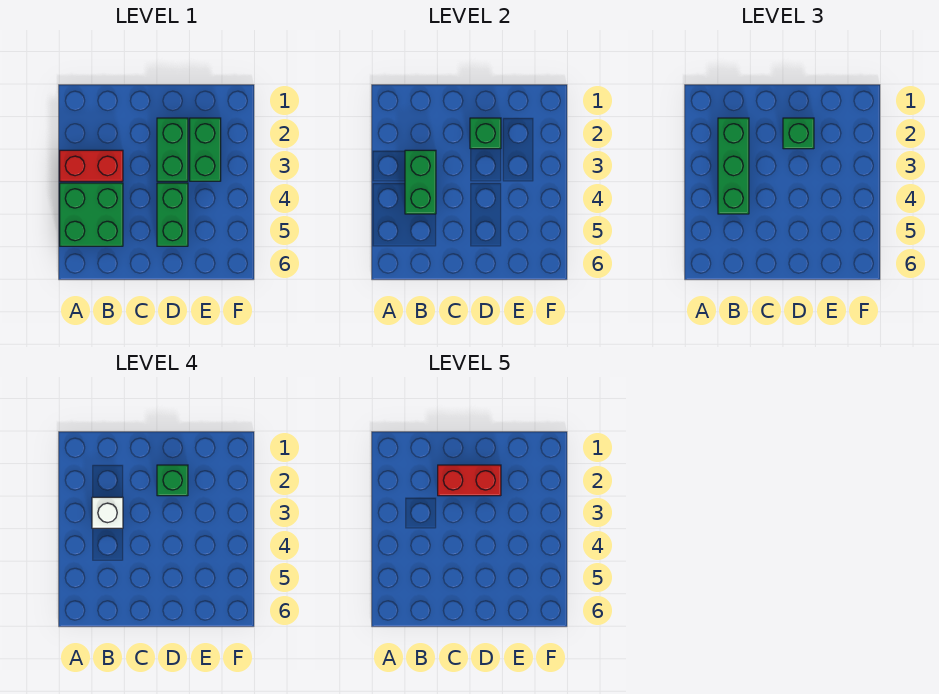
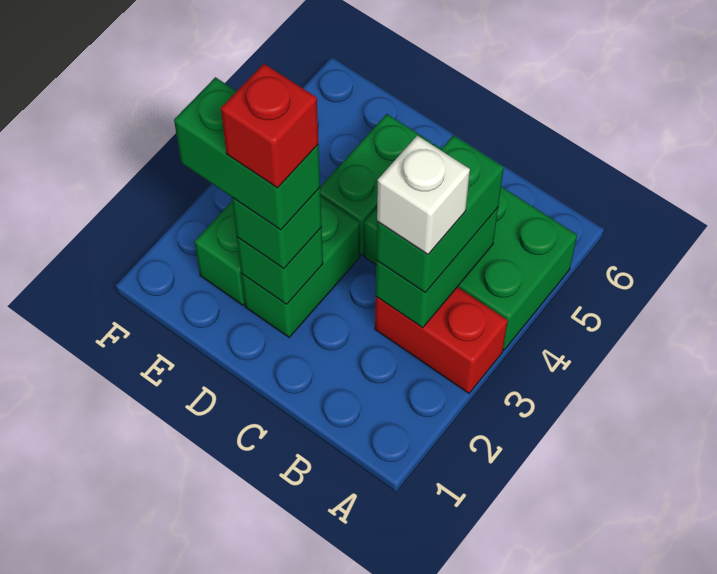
green brick A4:B5 level 1 -> green brick A4:C5 level 1
green brick B2:B4 level 3 -> green brick B3:B4 level 3
red brick C2:D2 level 5 -> red brick D2 level 5
green brick D2 level 4 -> green brick D2:E2 level 4

